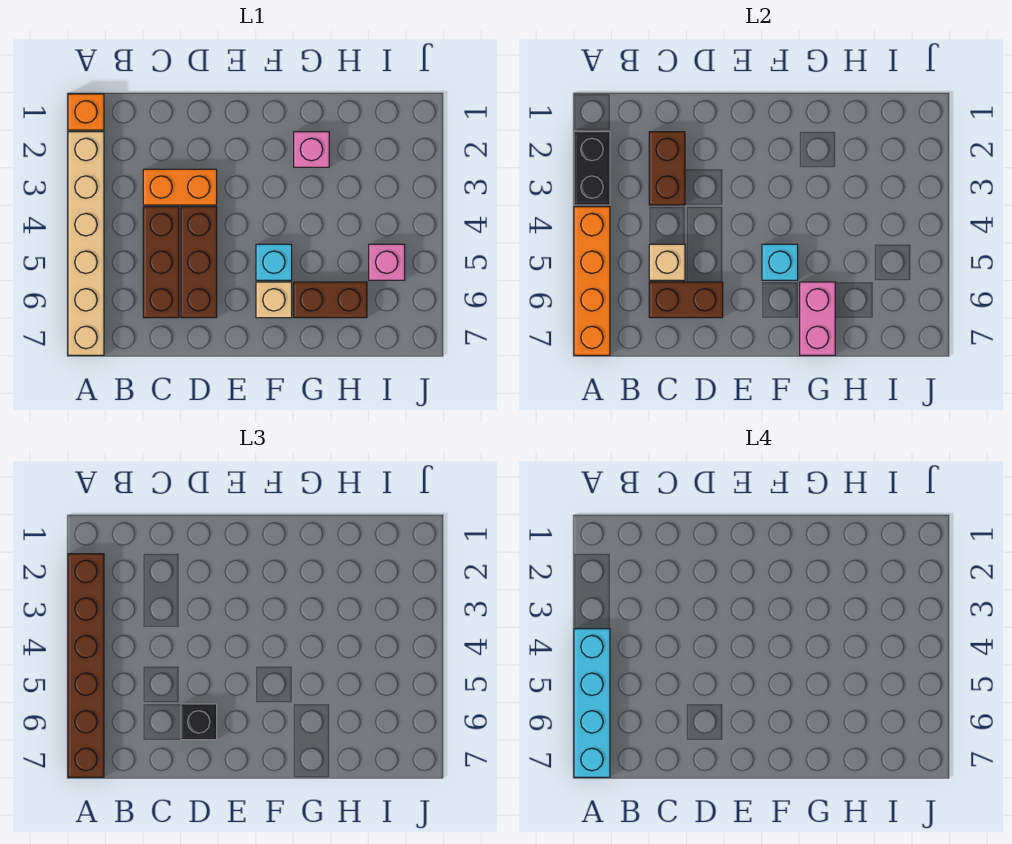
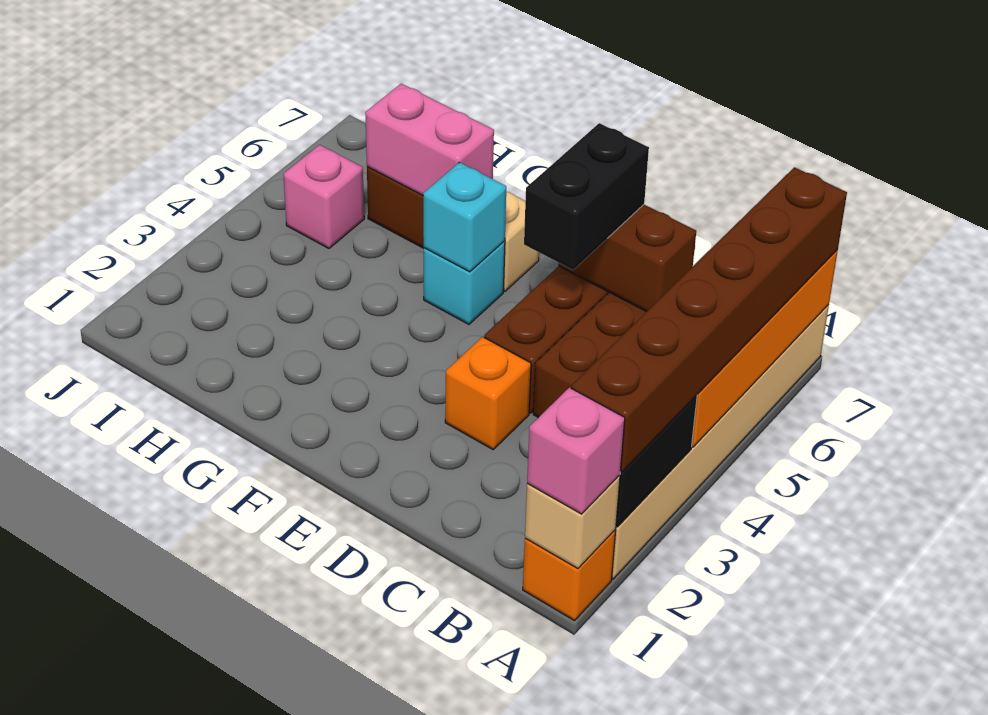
cyan brick A4:A7 level 4 -> none
brown brick C2:C3 level 2 -> none
orange brick C3:D3 level 1 -> orange brick D3 level 1
tan brick C5 level 2 -> tan brick A1 level 2
black brick D6 level 3 -> black brick D5:D6 level 3
pink brick G2 level 1 -> pink brick A1 level 3
pink brick G6:G7 level 2 -> pink brick G6:H6 level 2

